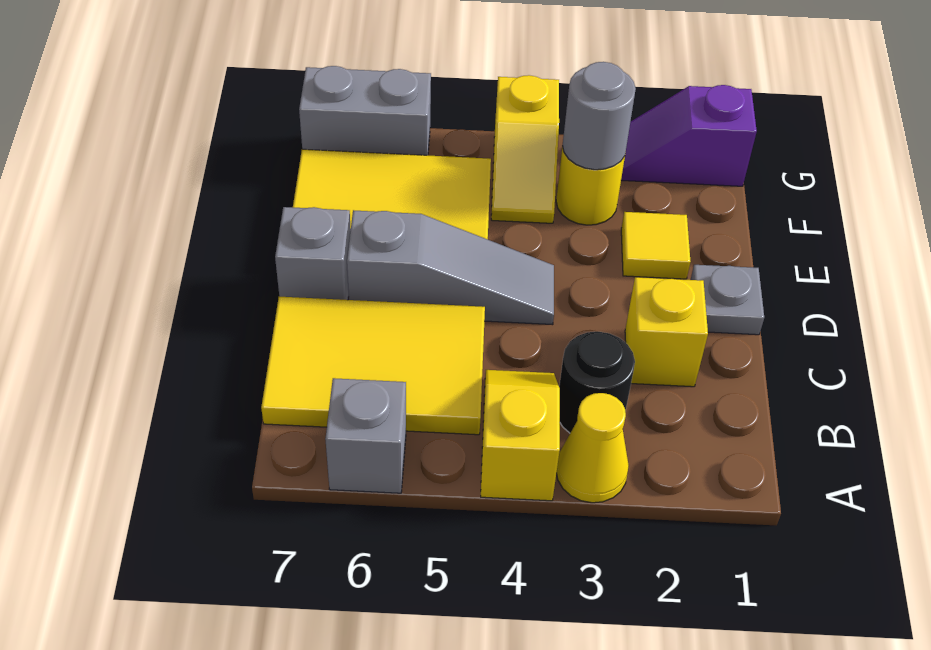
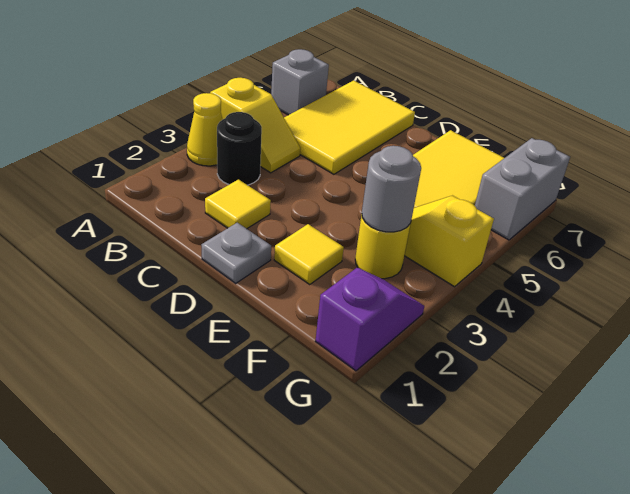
yellow brick C2 level 1 -> yellow tile C2 level 1
grey slope D4:D6 level 1 top 6 -> none
grey brick D7 level 1 -> none

